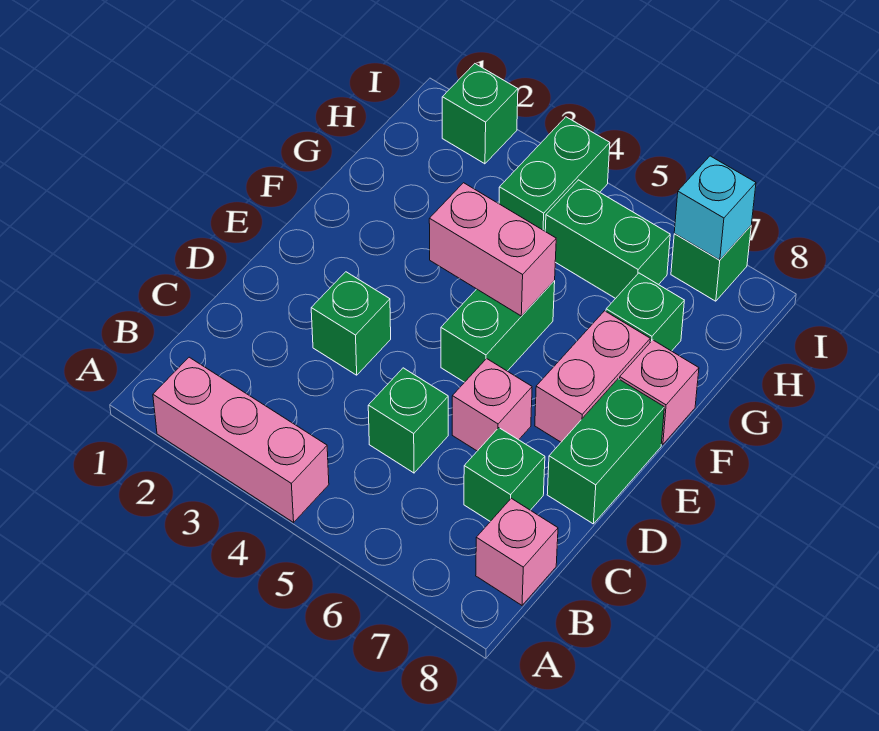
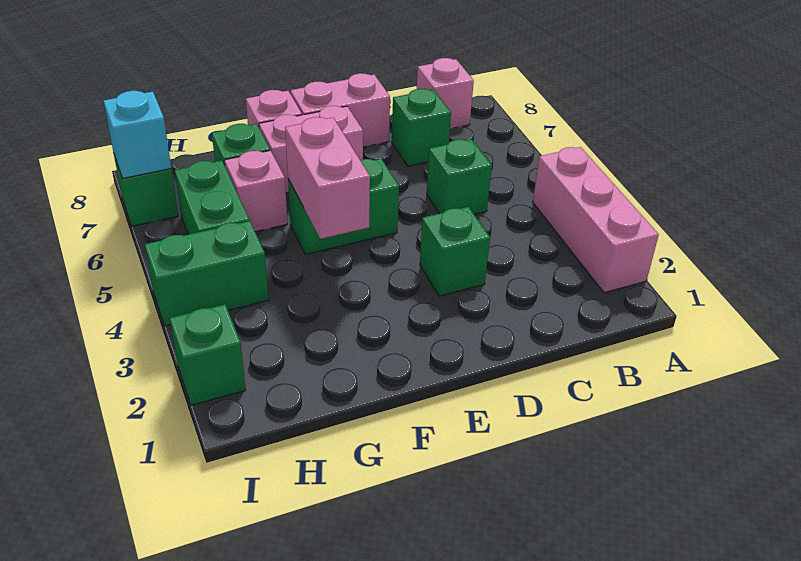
pink brick D6 level 1 -> pink brick G6 level 1
green brick D8:E8 level 1 -> pink brick D8:E8 level 1

